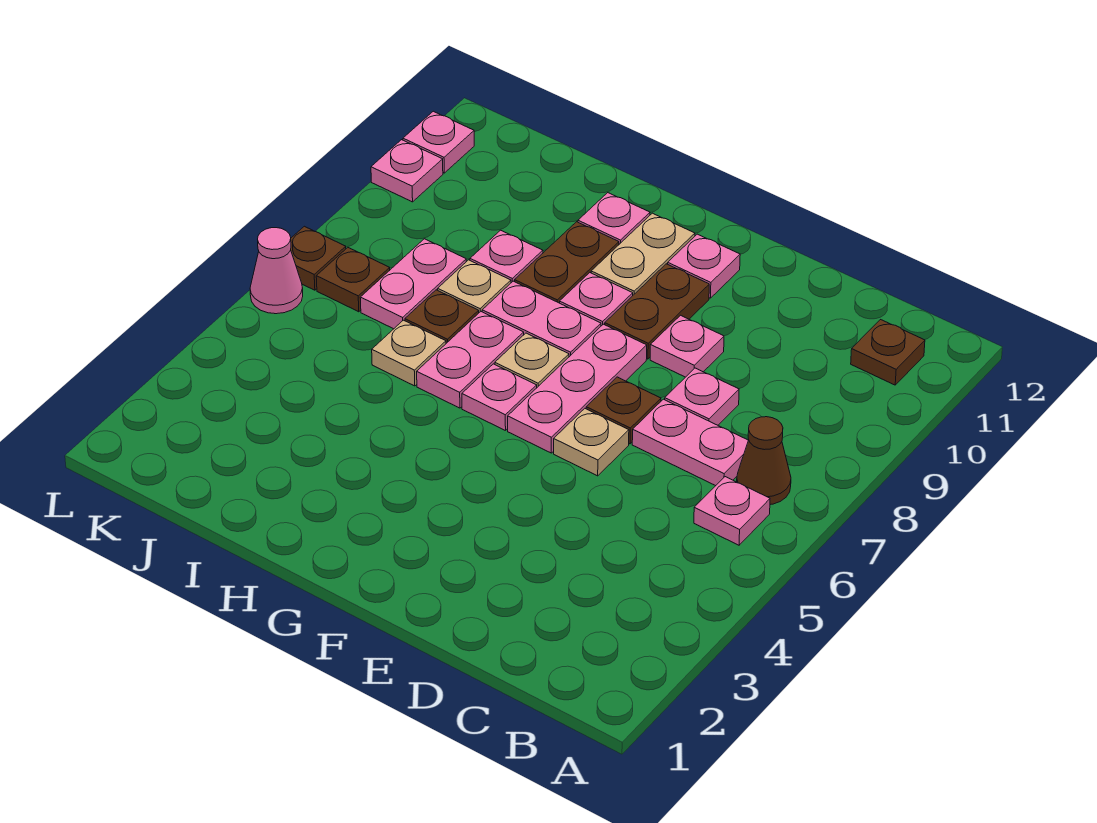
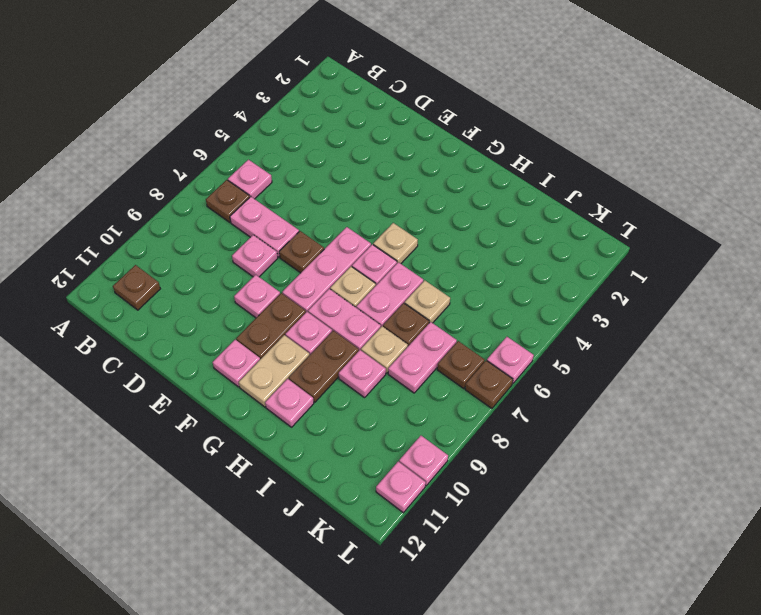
brown cone B7 level 1 -> brown plate B7 level 1
tan plate E6 level 1 -> tan plate G5 level 1
pink cone L6 level 1 -> pink plate L6 level 1

